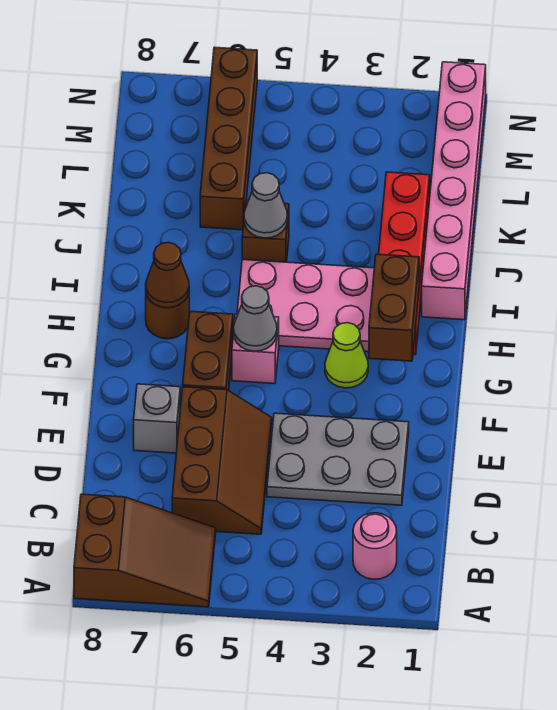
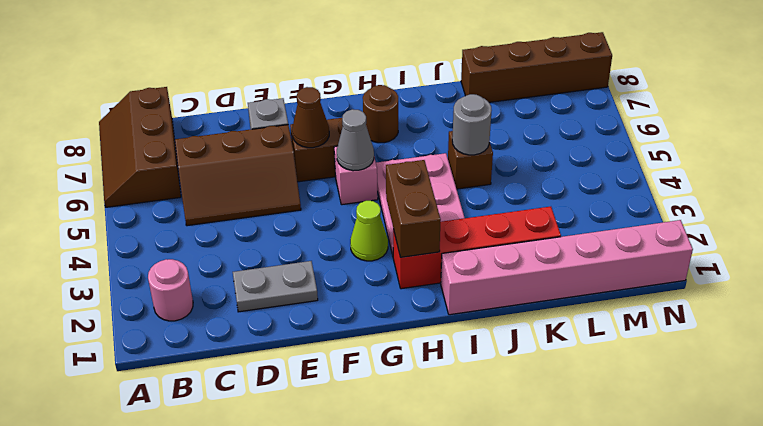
brown slope A6:B8 level 1 top 8 -> brown slope A6:B8 level 1 top B
grey plate D2:E4 level 1 -> grey plate D2:E2 level 1
brown brick G2:H2 level 2 -> brown brick H2:H3 level 2
brown cone H7 level 2 -> brown cone F6 level 2
grey cone J5 level 2 -> grey round brick J5 level 2
brown brick K6:N6 level 1 -> brown brick K8:N8 level 1

